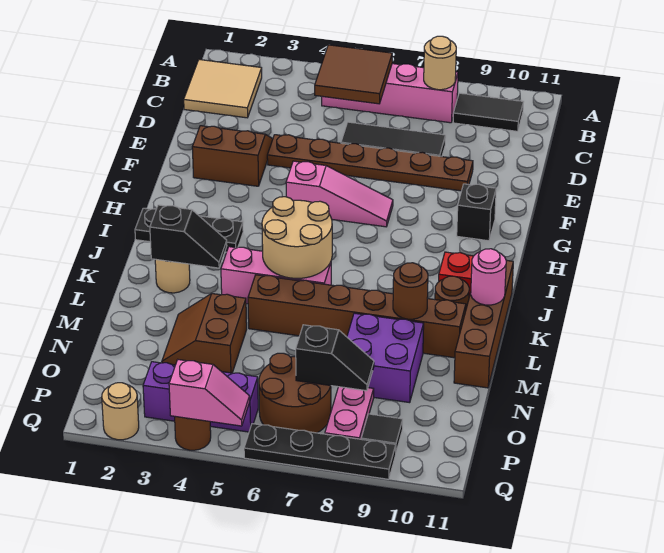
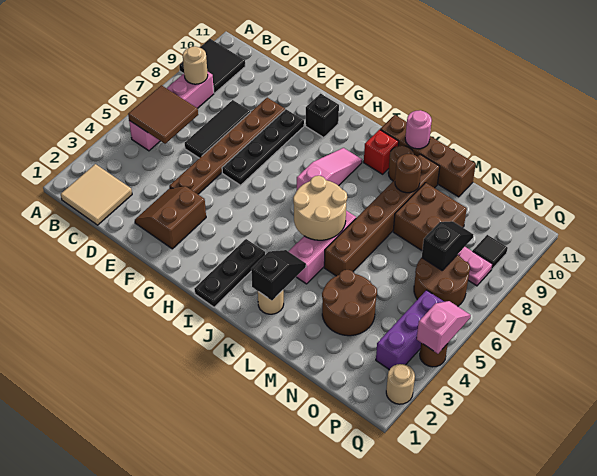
black tile B9:B10 level 1 -> black tile A9:B10 level 1
pink slope G5:G7 level 1 top 5 -> pink slope I7:I9 level 1 top 7
brown slope M3:N4 level 1 top 4 -> brown round brick M3:N4 level 1
purple brick M8:N9 level 1 -> brown brick M8:N9 level 1
black plate Q6:Q9 level 1 -> black plate F6:F9 level 1

